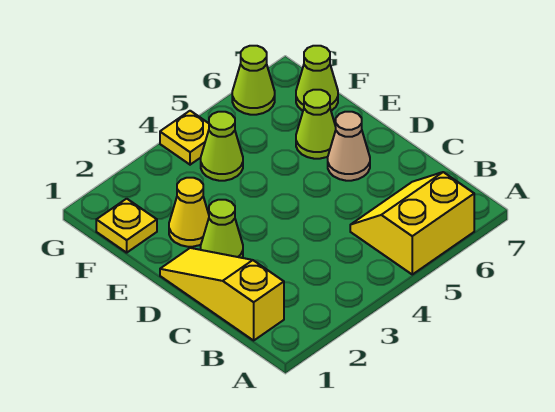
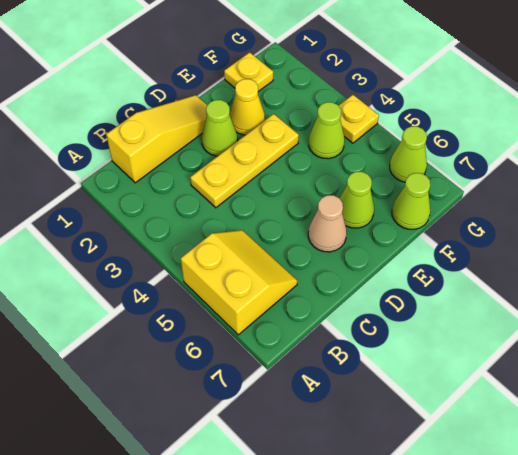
none -> yellow plate C3:E3 level 1

